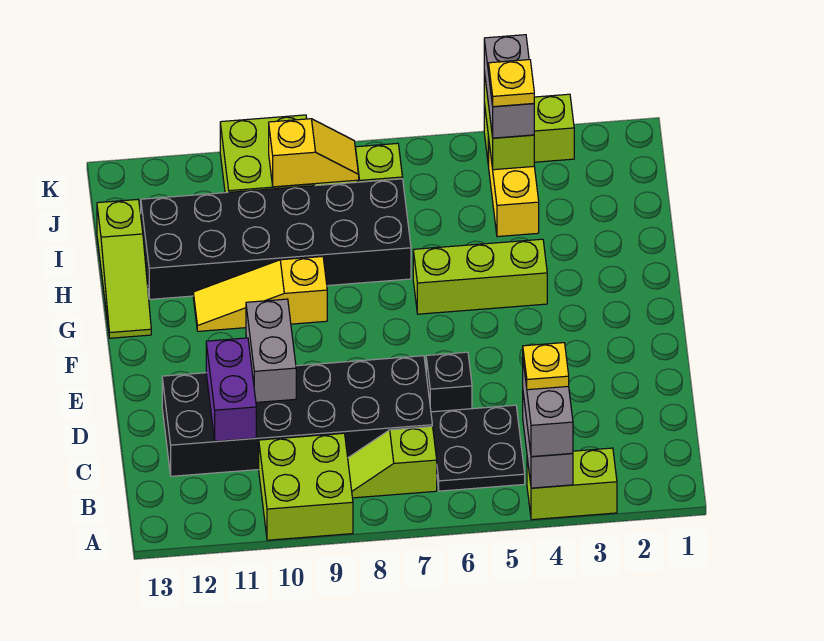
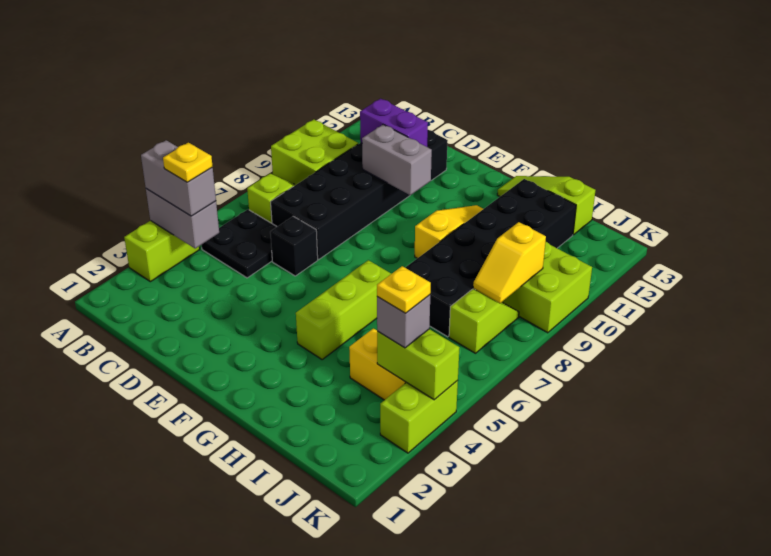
grey brick J4:K4 level 3 -> grey brick J4 level 3

